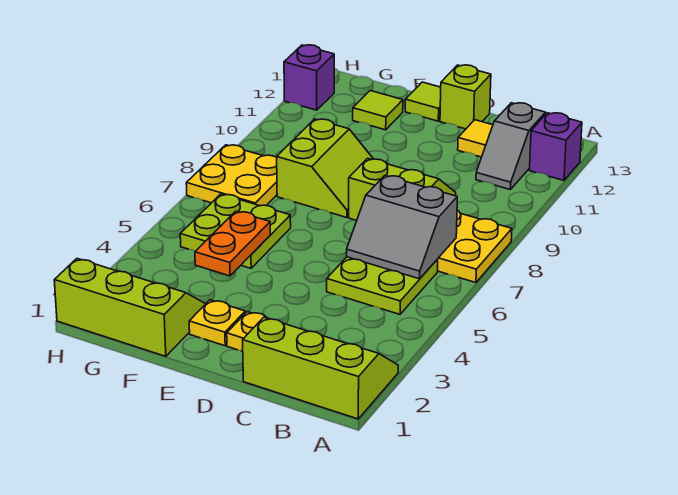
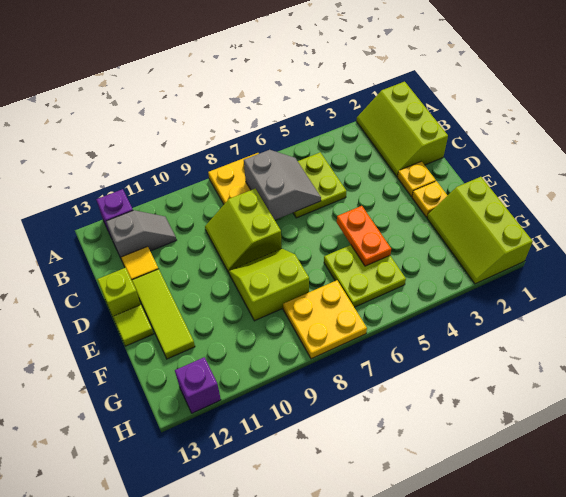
orange plate F4:F5 level 2 -> orange plate E5:F5 level 2
lime tile F12 level 1 -> lime tile D12:F12 level 1

